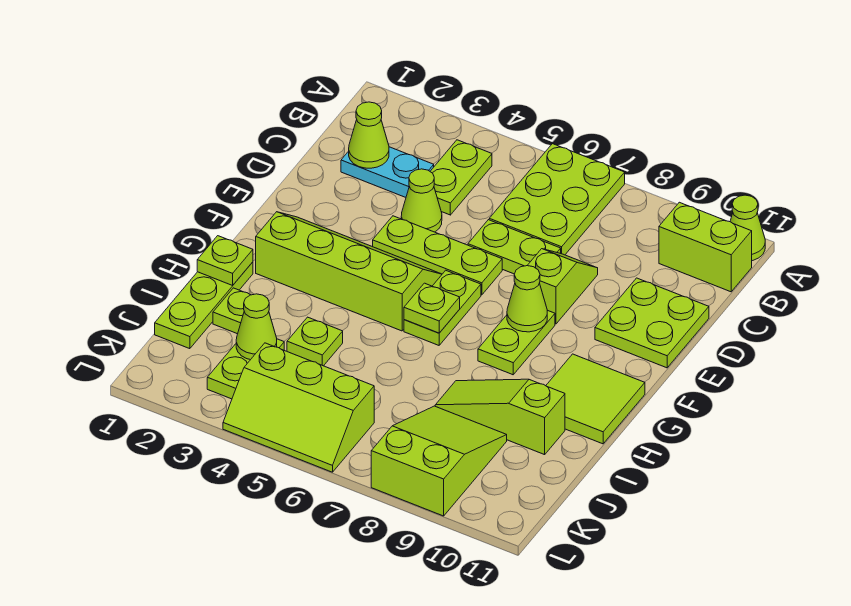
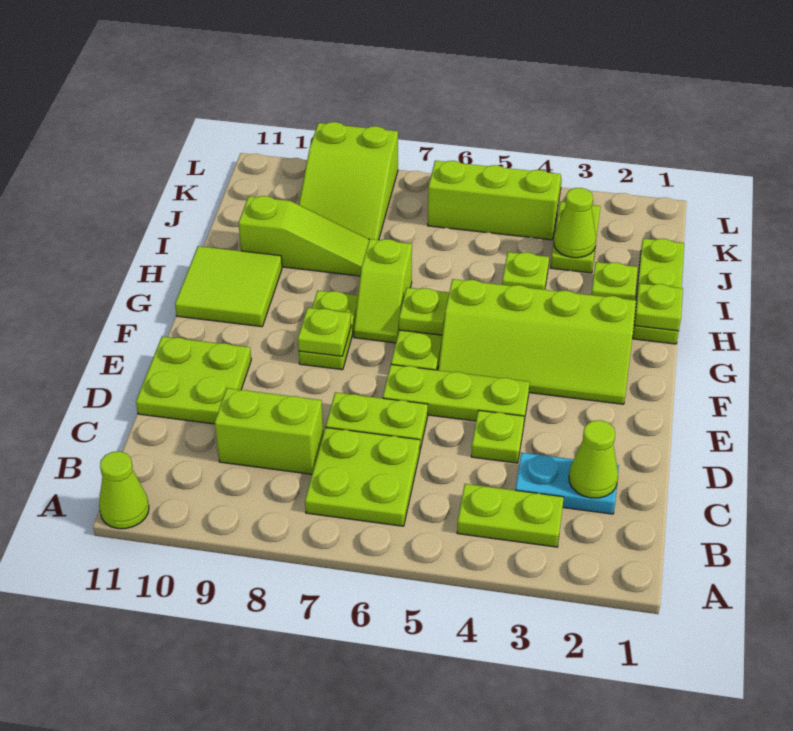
lime plate A6:C7 level 1 -> lime plate B6:C7 level 1
lime plate B4:C4 level 1 -> lime plate B3:B4 level 1
lime brick B10:B11 level 1 -> lime brick C8:C9 level 1
lime cone D4 level 1 -> lime plate D4 level 1
lime slope D8:E8 level 1 top E -> lime slope G7:H7 level 1 top H
lime cone F8 level 2 -> lime plate F8 level 2

